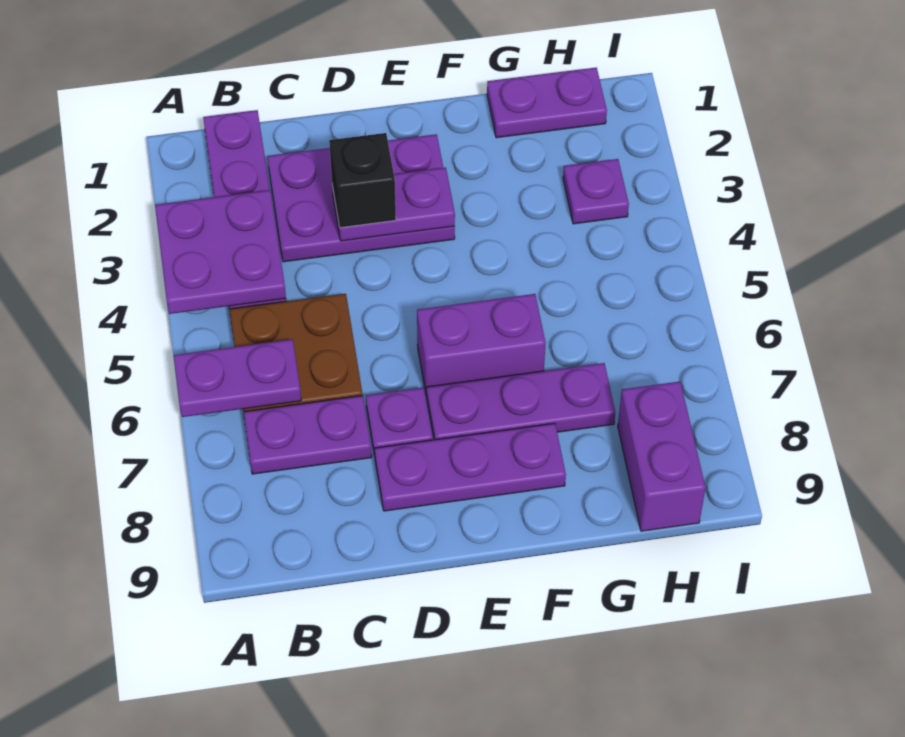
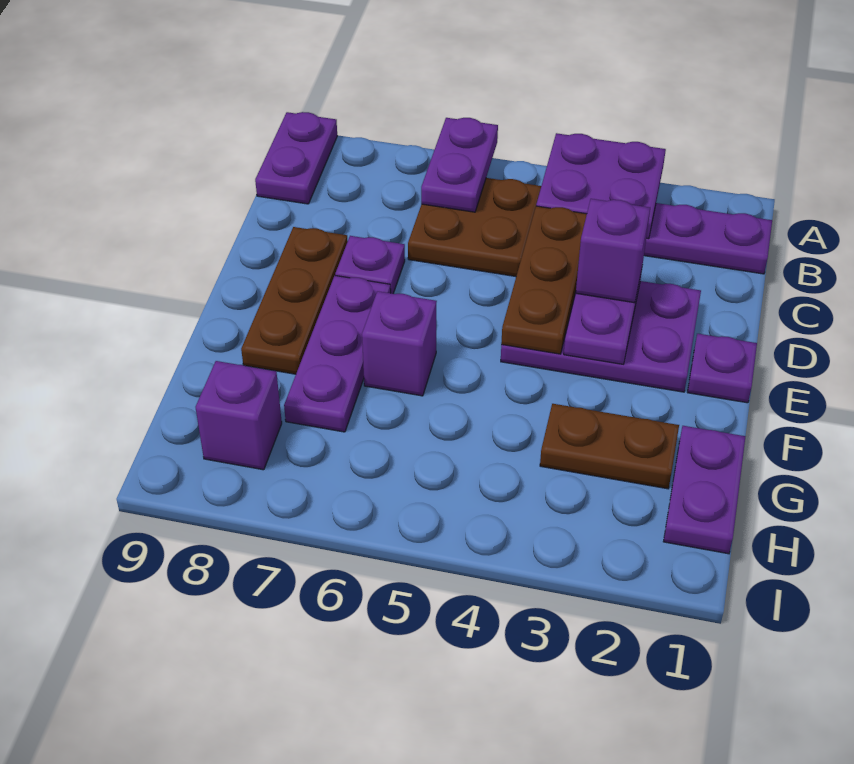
purple plate B7:C7 level 1 -> purple plate A9:B9 level 1
purple plate C2:E3 level 1 -> purple plate D2:E4 level 1
none -> brown plate C4:E4 level 2
black brick D3 level 3 -> purple brick D3 level 3
purple plate D8:F8 level 1 -> brown plate D8:F8 level 1
purple brick E6:F6 level 1 -> purple brick F6 level 1
none -> brown plate G2:G3 level 1
purple plate H3 level 1 -> purple plate E1 level 1
purple brick H8:H9 level 1 -> purple brick H8 level 1

